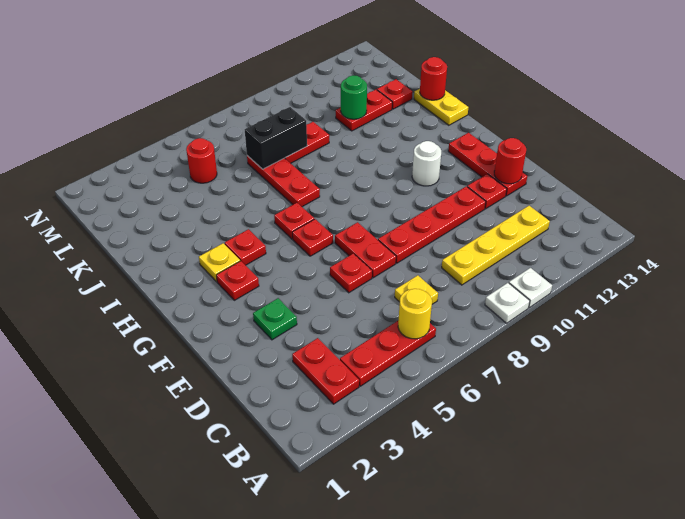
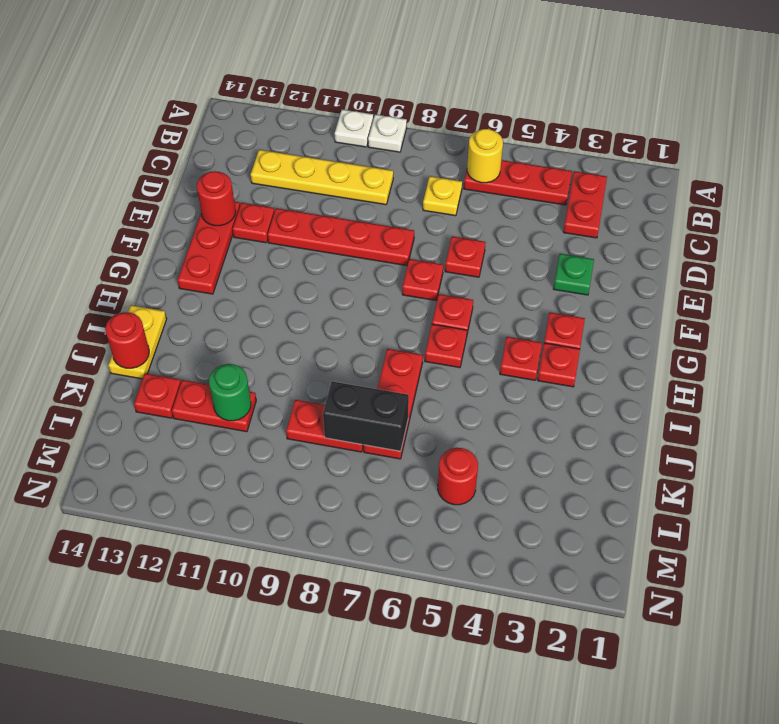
red plate E7:F7 level 1 -> red plate F7 level 1
white round brick G11 level 1 -> none
yellow plate H3 level 1 -> red plate H3 level 1

